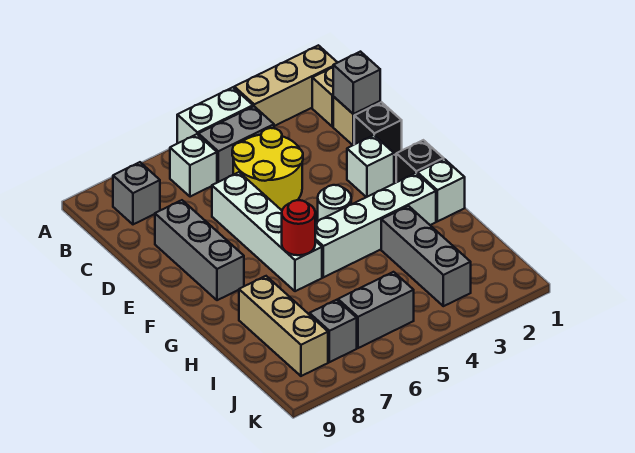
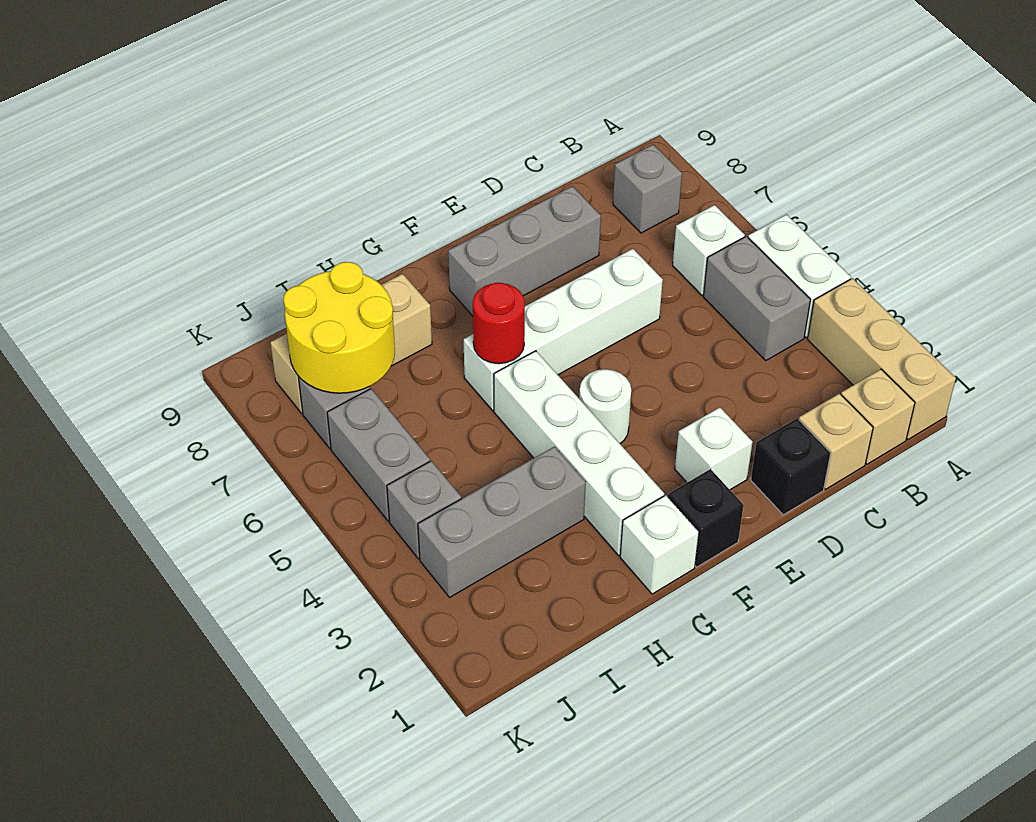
grey brick C1 level 2 -> grey brick J4 level 1
yellow round brick C4:D5 level 1 -> yellow round brick I7:J8 level 2

